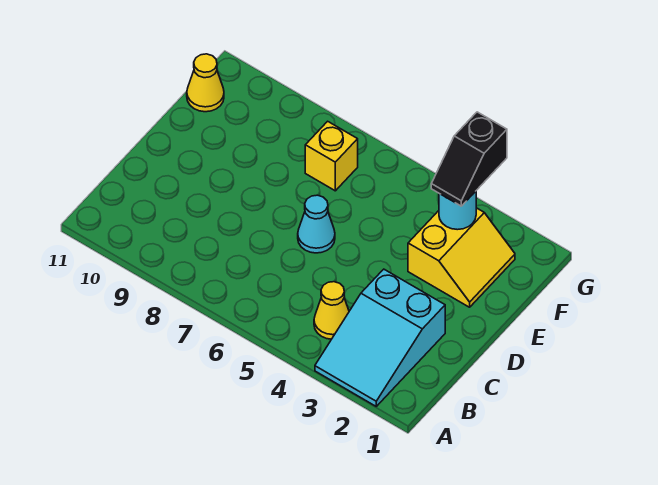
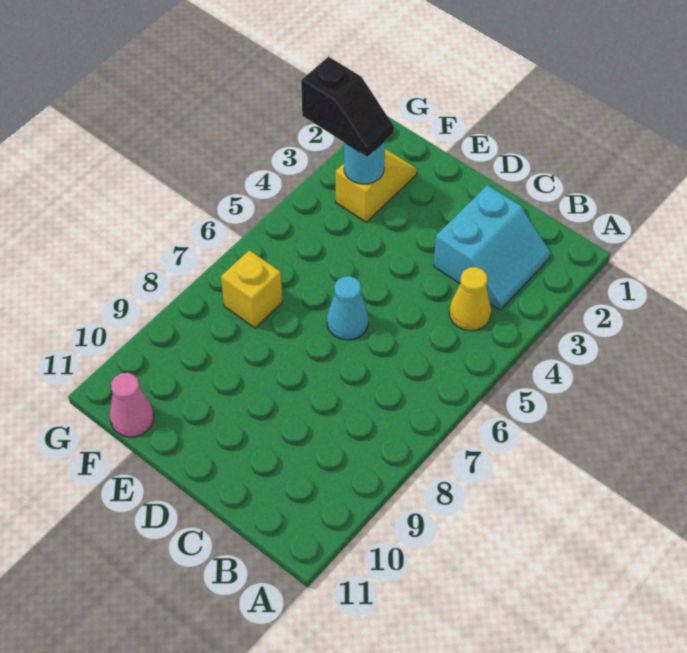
cyan slope A2:C3 level 1 top C -> cyan slope B2:C3 level 1 top C
yellow slope E2:F3 level 1 top 3 -> yellow slope F2:F3 level 1 top 3
yellow cone F11 level 1 -> pink cone F11 level 1

